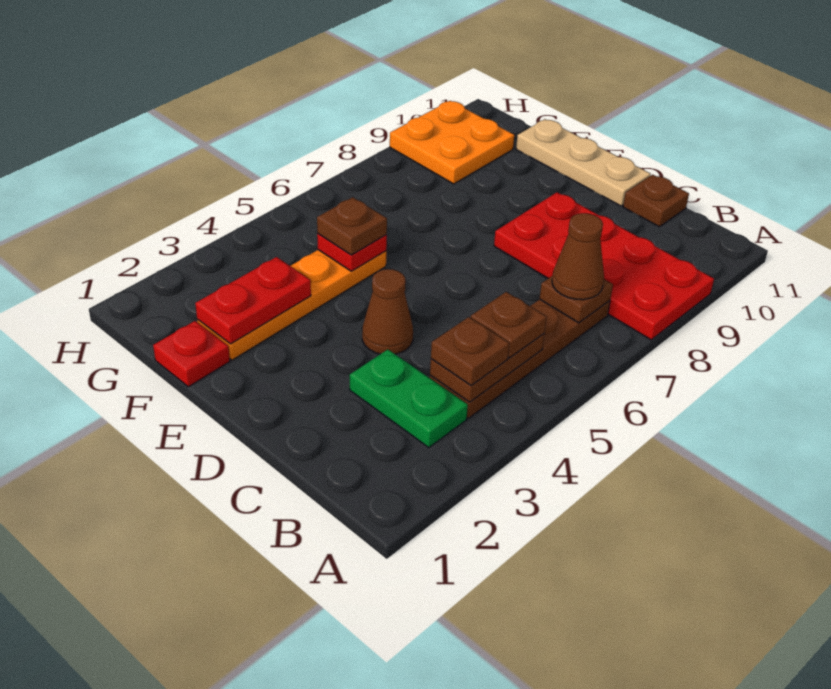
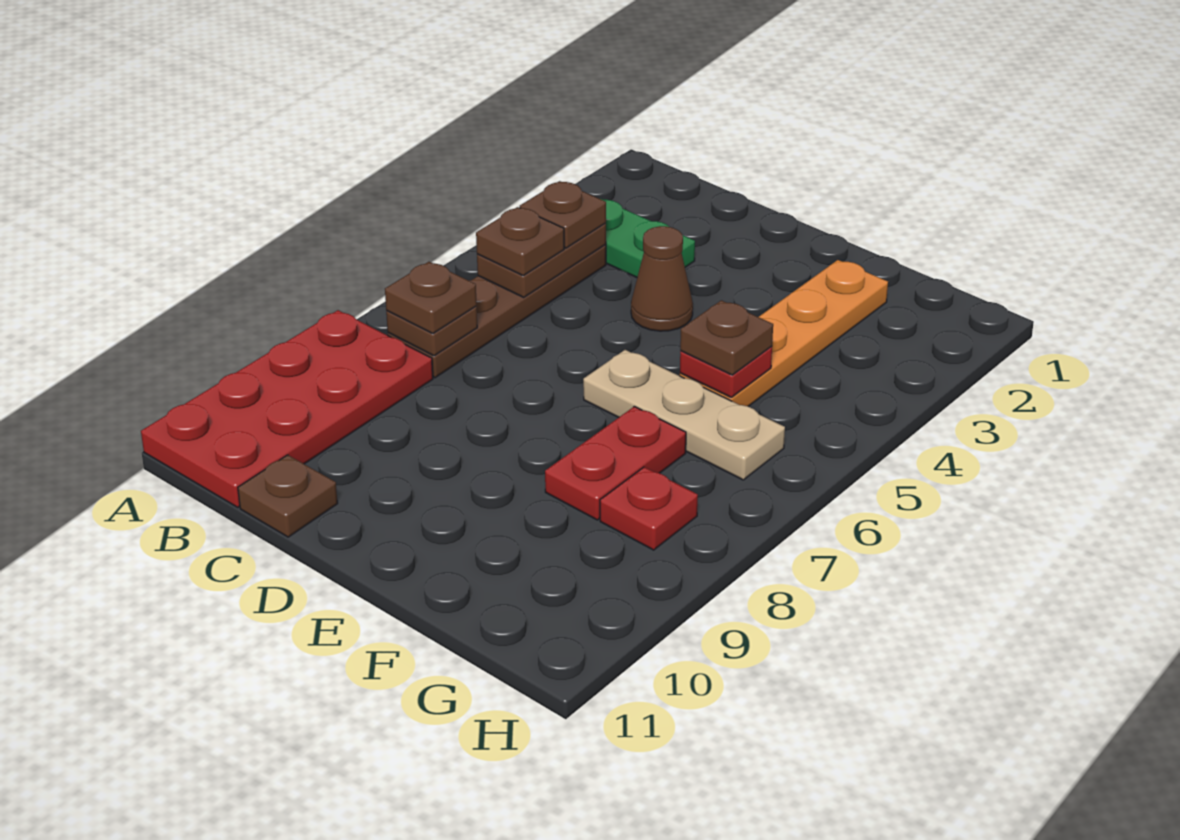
red plate A8:D9 level 1 -> red plate A8:B11 level 1
brown cone B7 level 3 -> brown plate B7 level 3
tan plate D11:F11 level 1 -> tan plate E6:G6 level 1
red plate F1 level 1 -> red plate G8 level 1
red plate F2:F3 level 2 -> red plate F7:F8 level 1
orange plate G9:H10 level 1 -> none

